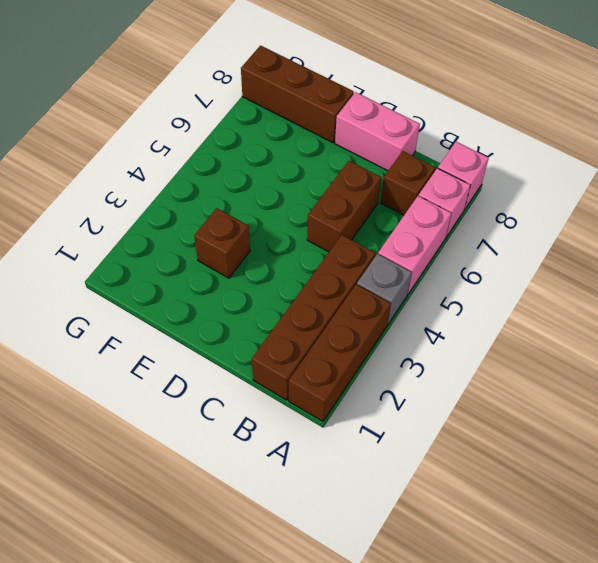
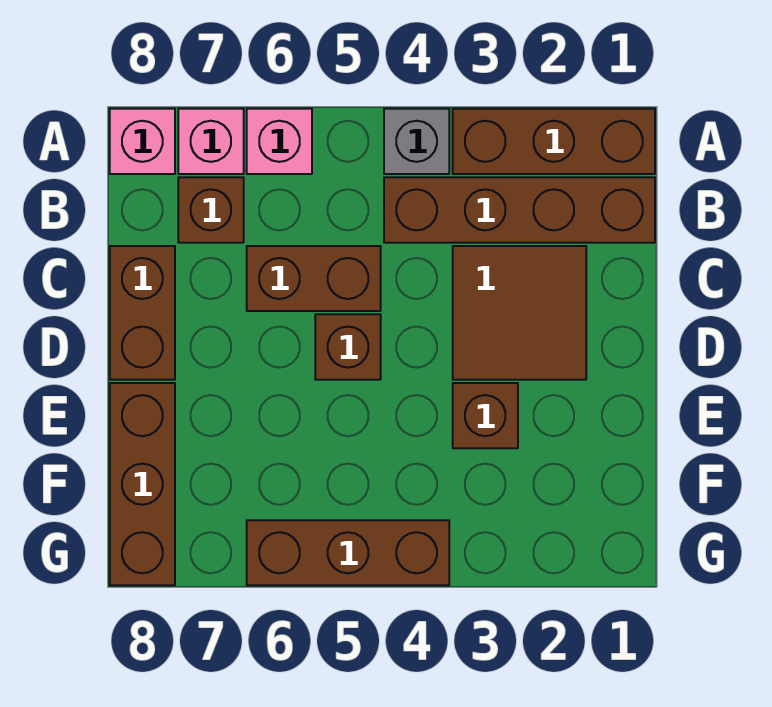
pink brick A5:A6 level 1 -> pink brick A6 level 1
none -> brown tile C2:D3 level 1
pink brick C8:D8 level 1 -> brown brick C8:D8 level 1
none -> brown brick D5 level 1
none -> brown brick G4:G6 level 1

